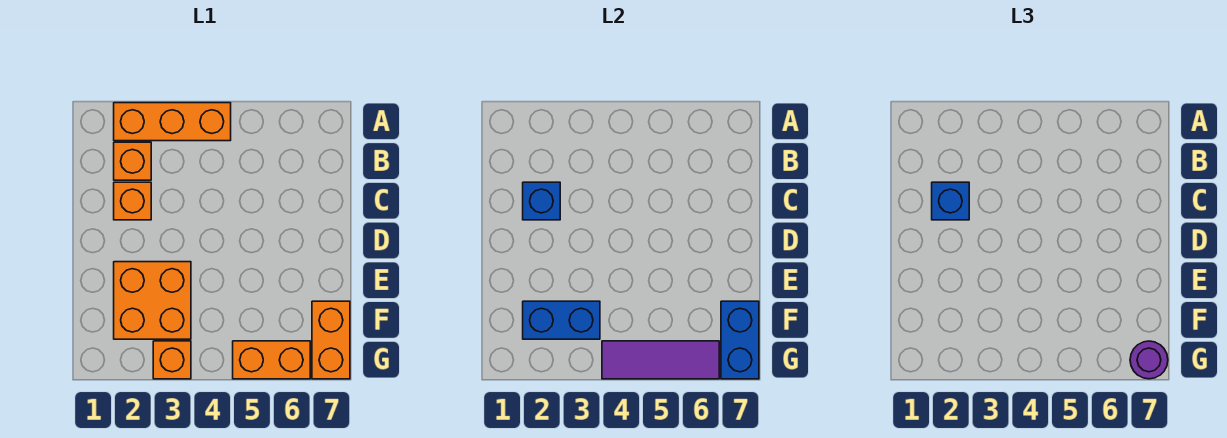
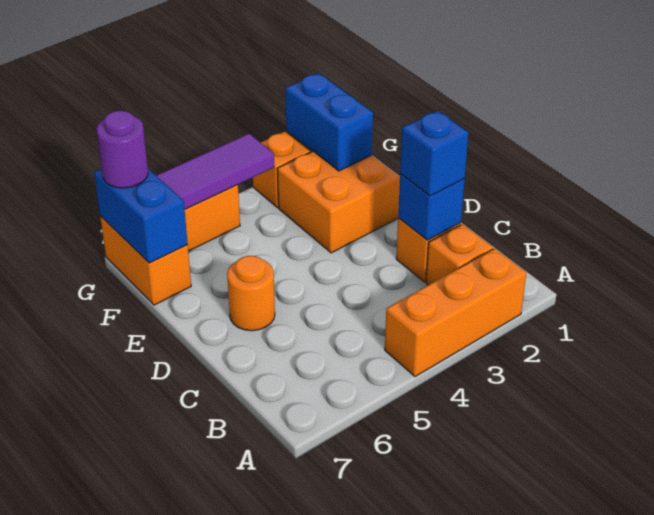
none -> orange round brick D6 level 1
blue brick F2:F3 level 2 -> blue brick F2:G2 level 2

